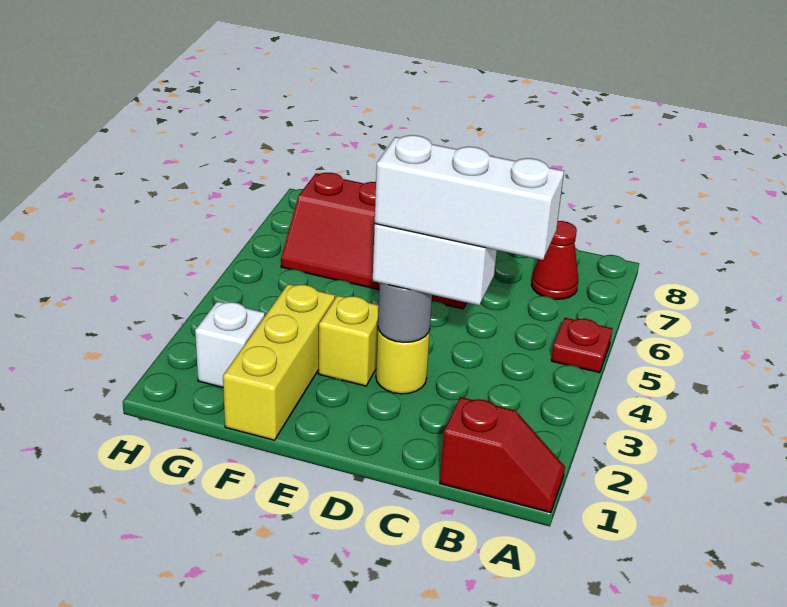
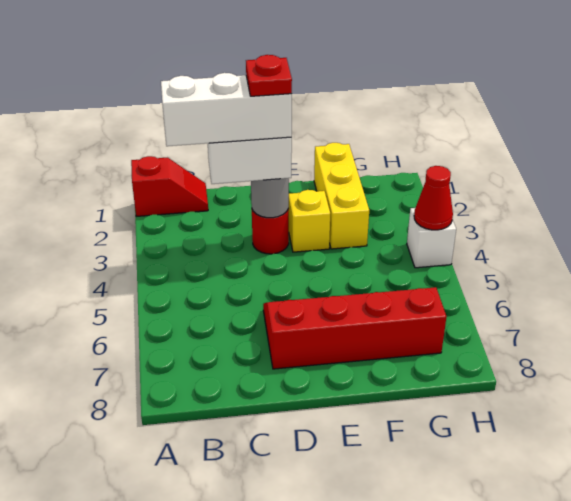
red slope A1:B1 level 1 top B -> red slope A1:B1 level 1 top A
red plate A5 level 1 -> red plate D3 level 5
red cone B7 level 1 -> red cone H4 level 2
yellow round brick D3 level 1 -> red round brick D3 level 1
white brick G2 level 1 -> white brick H4 level 1

